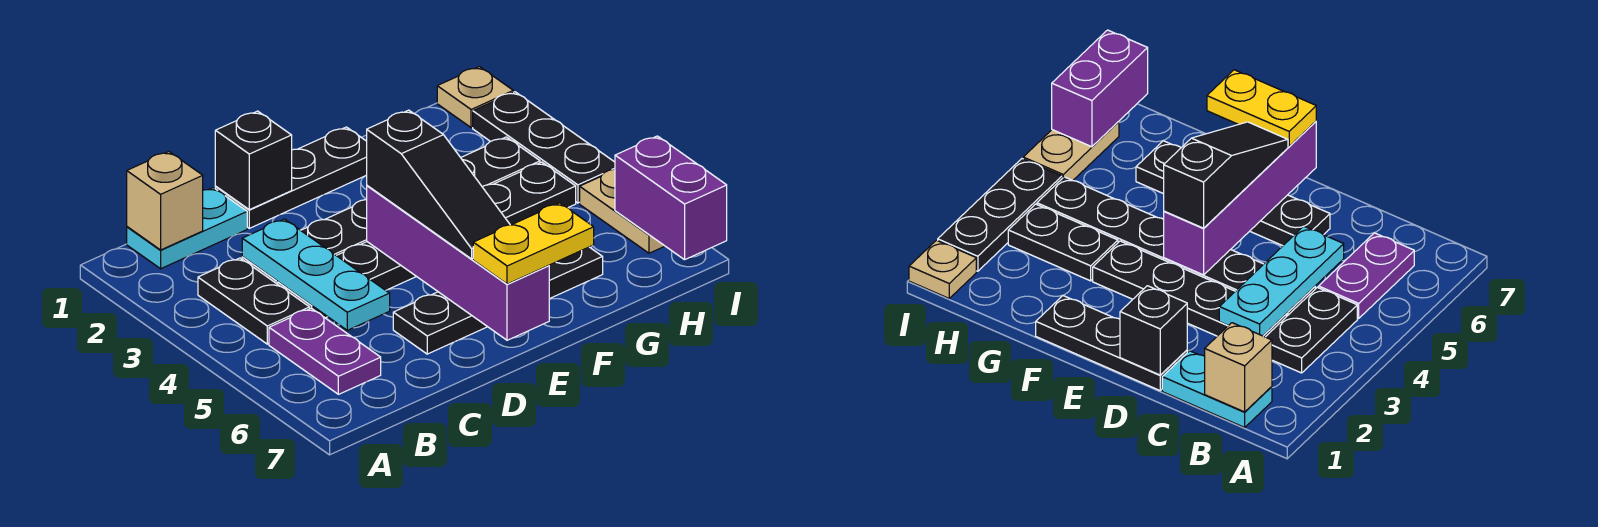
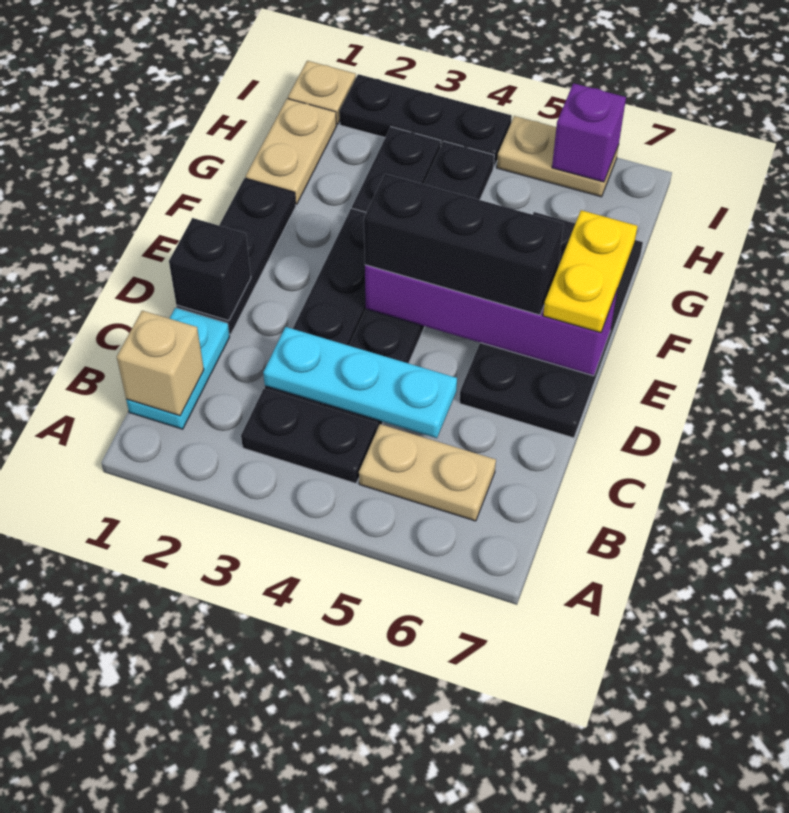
purple plate B5:B6 level 1 -> tan plate B5:B6 level 1
black plate D6:G6 level 1 -> black plate D6:G7 level 1
black slope E4:E6 level 3 top 4 -> black brick E4:E6 level 3
none -> tan plate G1:H1 level 1
purple brick I6:I7 level 2 -> purple brick I6 level 2

